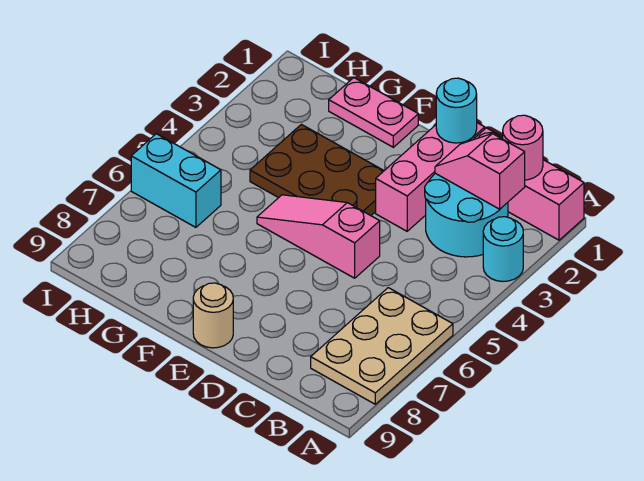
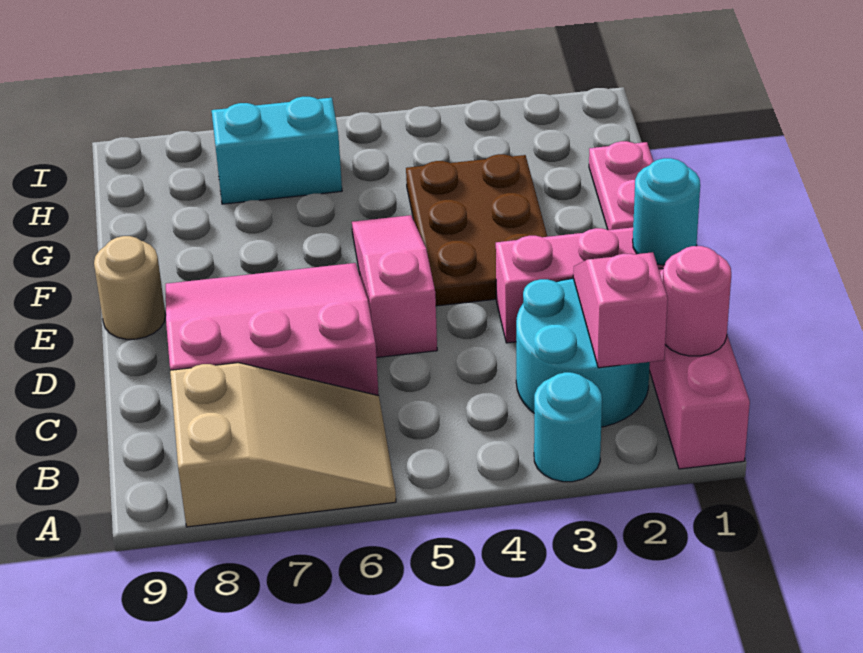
tan plate A6:B8 level 1 -> tan slope A6:B8 level 1 top 8
none -> pink slope C6:E8 level 1 top C
cyan brick H6:I6 level 1 -> cyan brick H6:H7 level 1

